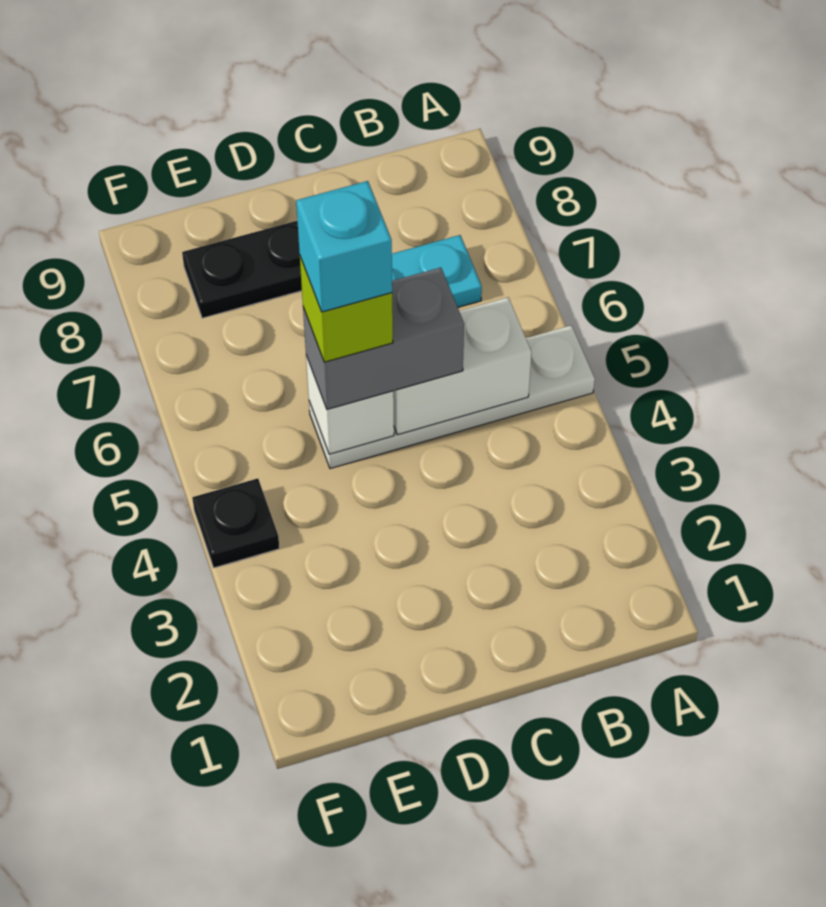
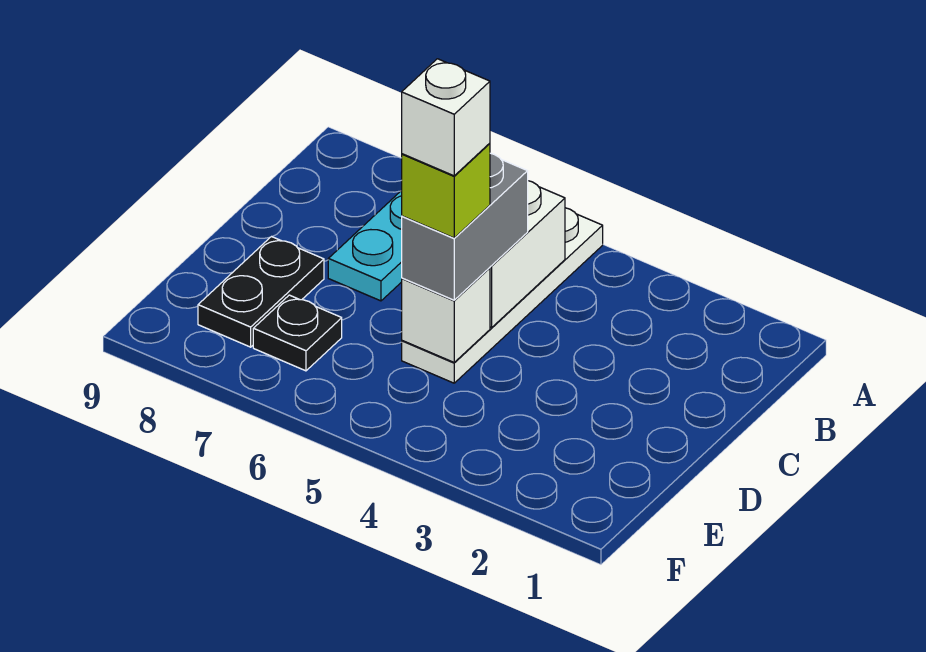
cyan brick D5 level 5 -> white brick D5 level 5
black plate F4 level 1 -> black plate E7 level 1

